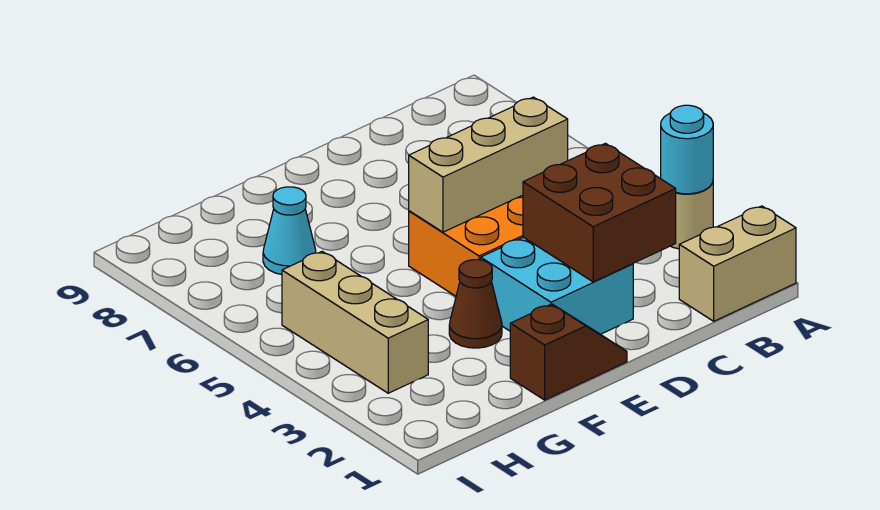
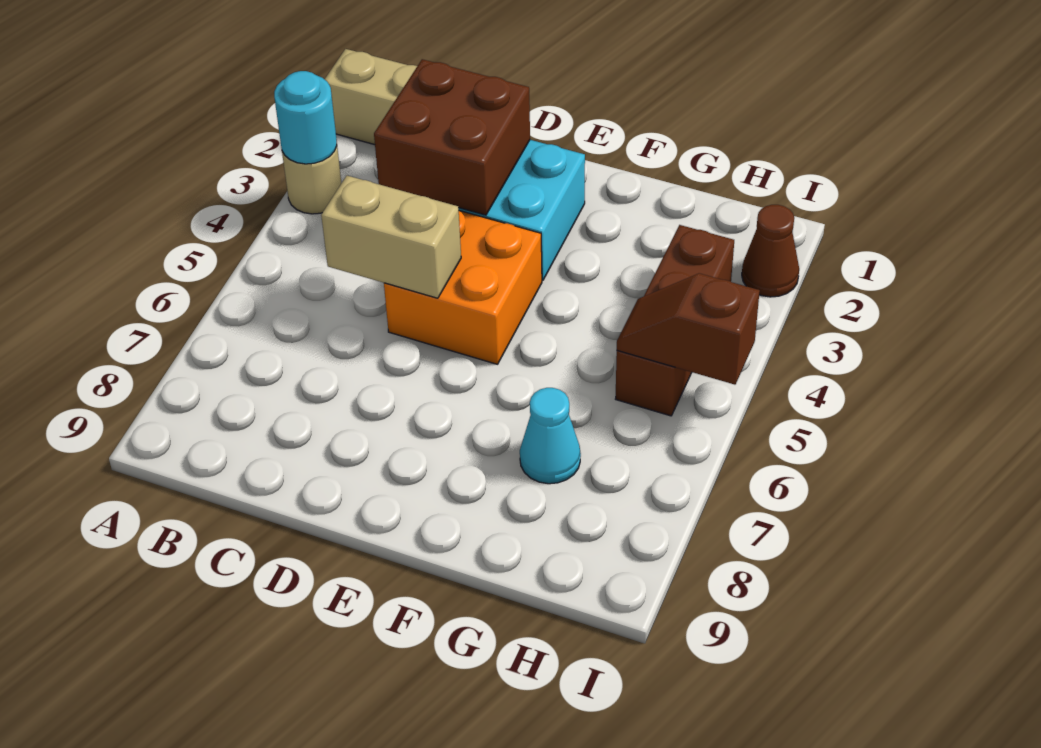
tan brick C5:E5 level 2 -> tan brick C5:D5 level 2
brown slope E1:F1 level 1 top F -> brown slope H5:I5 level 2 top I
brown cone F3 level 1 -> brown cone I2 level 1
tan brick H3:H5 level 1 -> brown brick H3:H5 level 1

